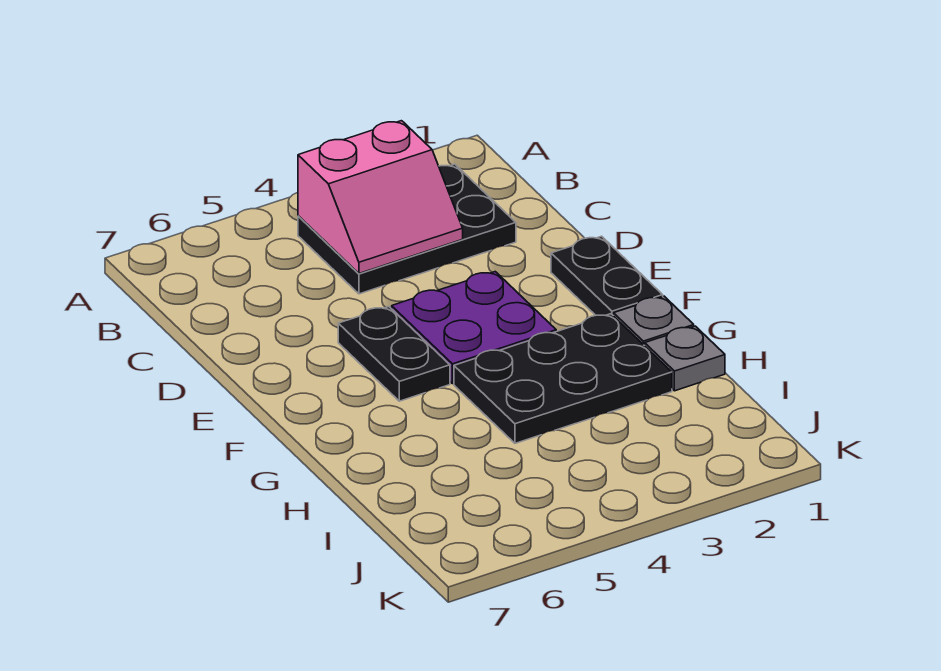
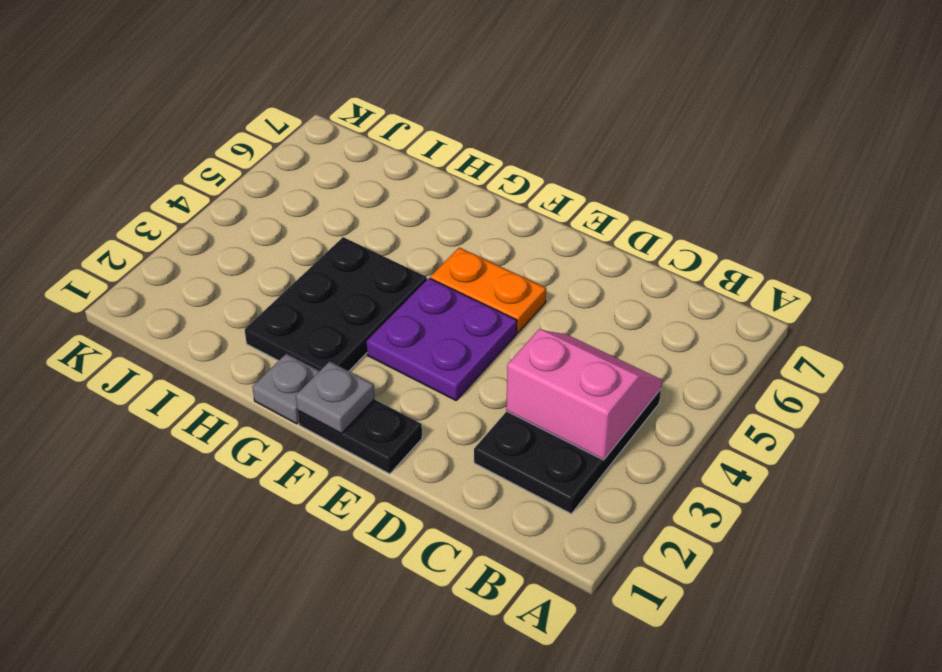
pink slope B3:C4 level 2 top B -> pink slope B3:C4 level 2 top 3
black plate E5:F5 level 1 -> orange plate E5:F5 level 1
grey plate H1 level 1 -> grey plate F1 level 2

